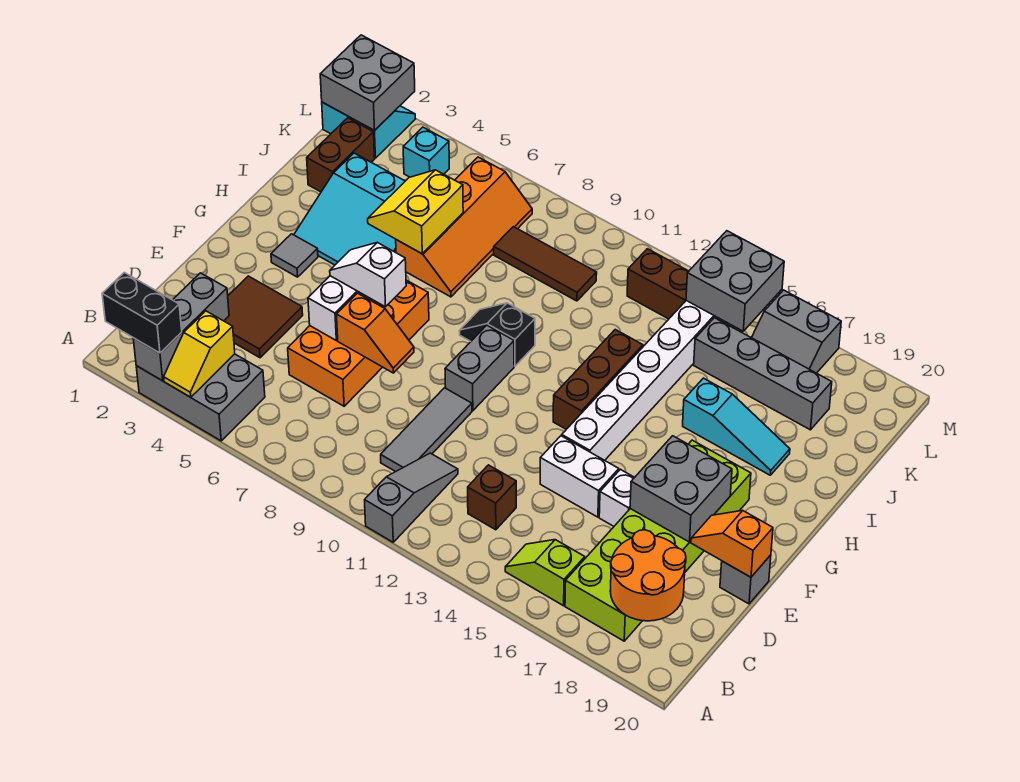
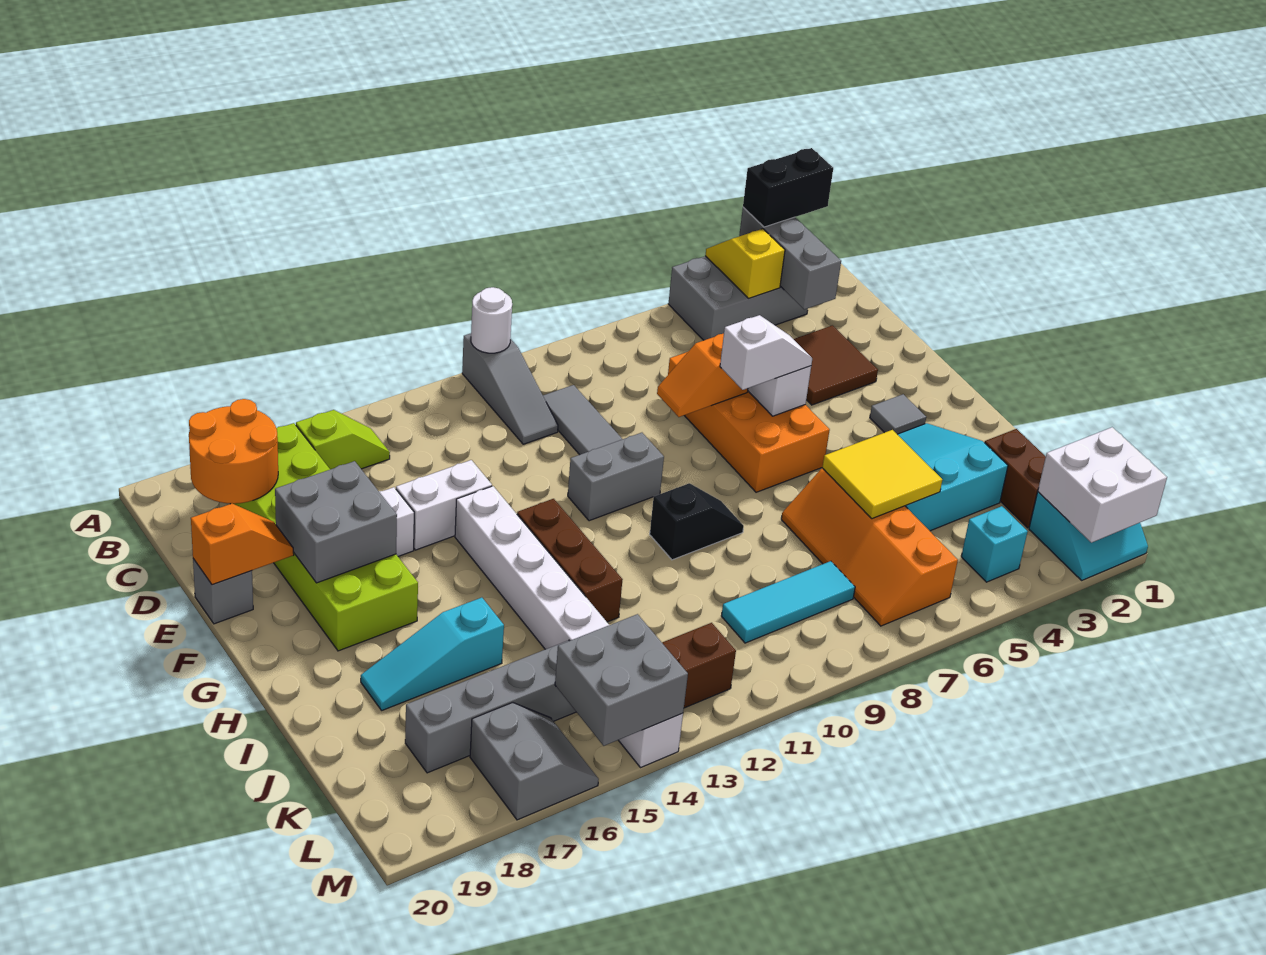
none -> white round brick A11 level 2
brown brick C13 level 1 -> none
grey brick F10:G10 level 1 -> grey brick F10:F11 level 1
yellow slope I5:J6 level 2 top 6 -> yellow tile I5:J6 level 2
brown tile K8:K10 level 1 -> cyan tile K8:K10 level 1
grey brick L1:M2 level 2 -> white brick L1:M2 level 2
grey slope L16:M17 level 1 top M -> grey slope L16:M17 level 1 top 17

